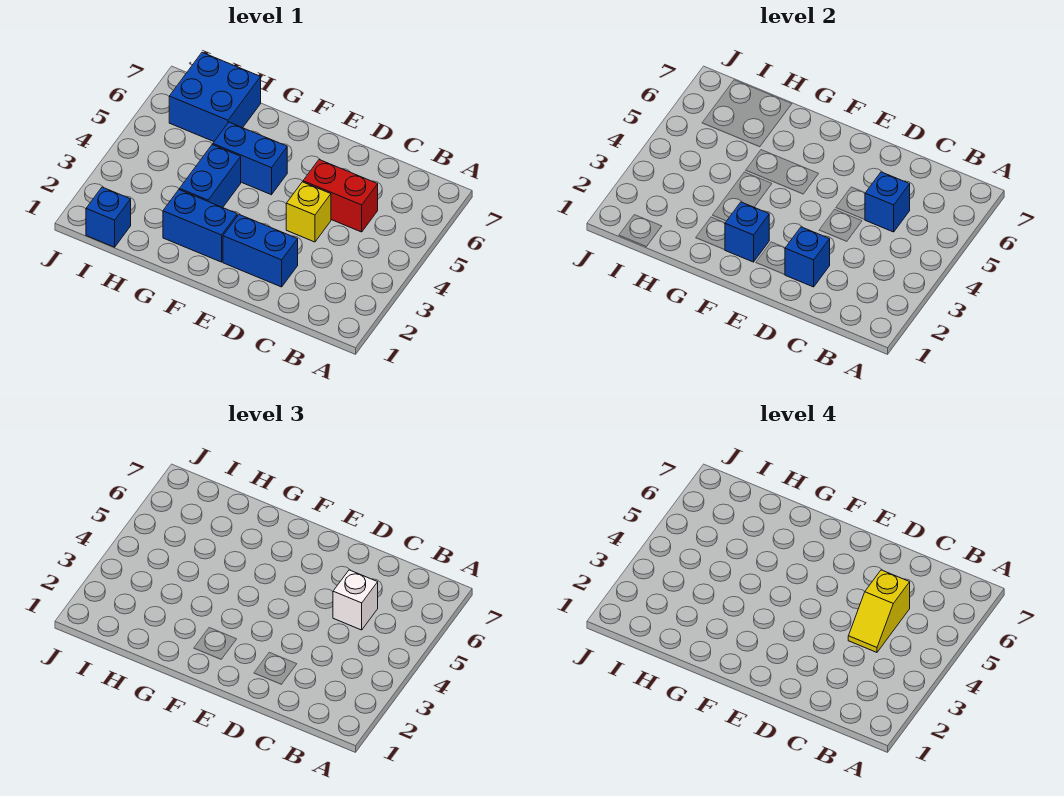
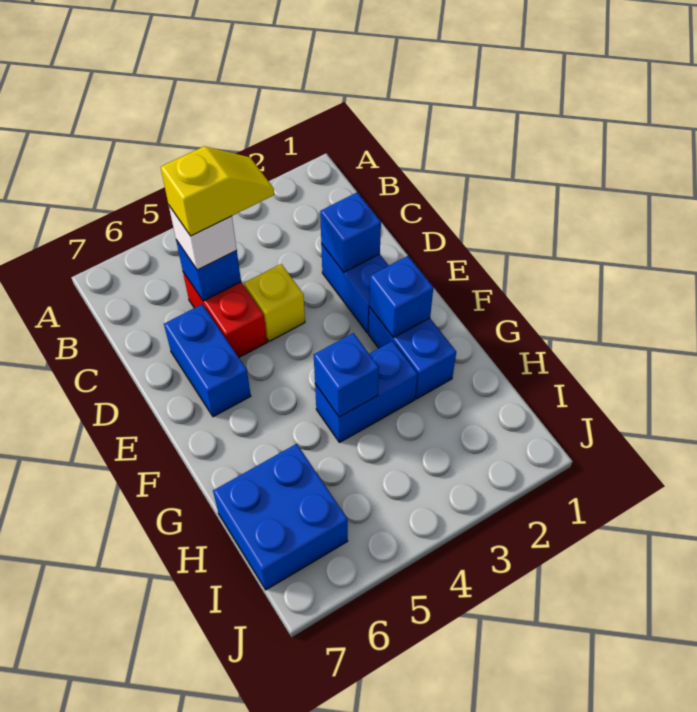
blue brick F5:G5 level 1 -> blue brick D6:E6 level 1
blue brick I1 level 1 -> blue brick G4 level 2

